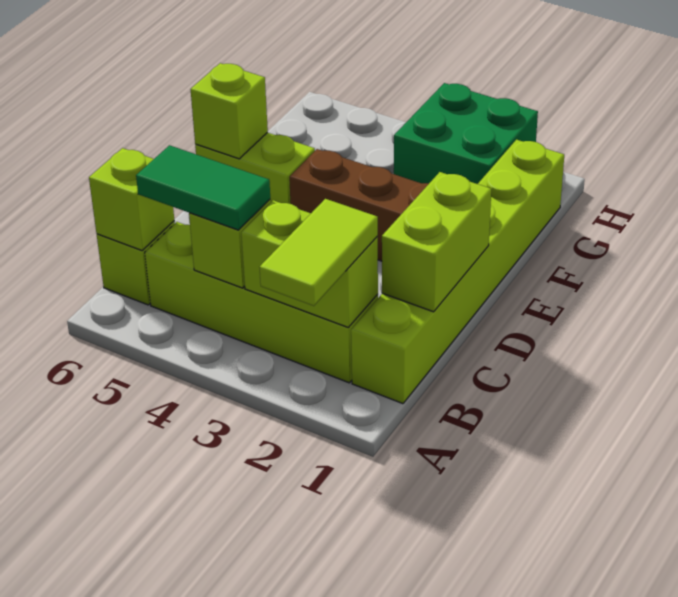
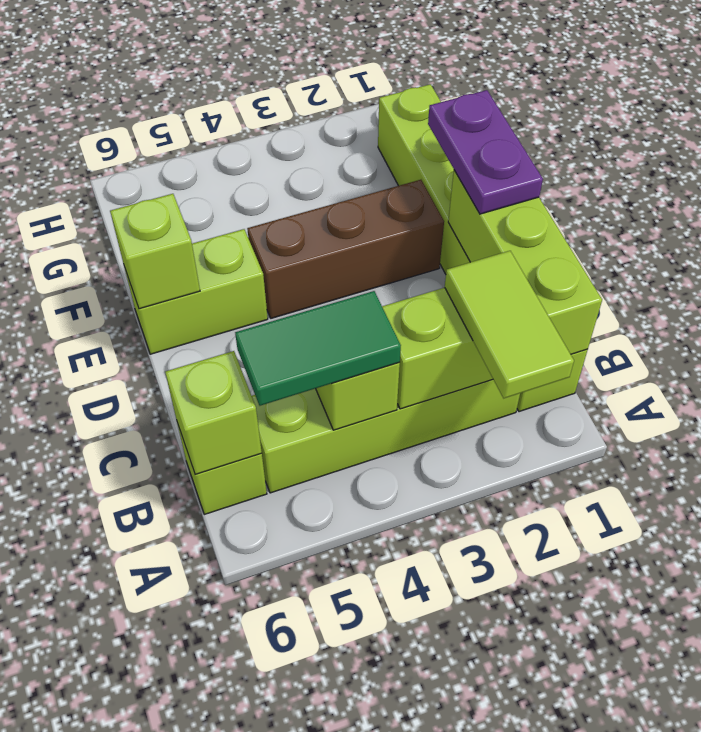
lime brick C1:D1 level 2 -> lime brick B1:D1 level 2
none -> purple plate D1:E1 level 3
green brick G2:H3 level 1 -> none

